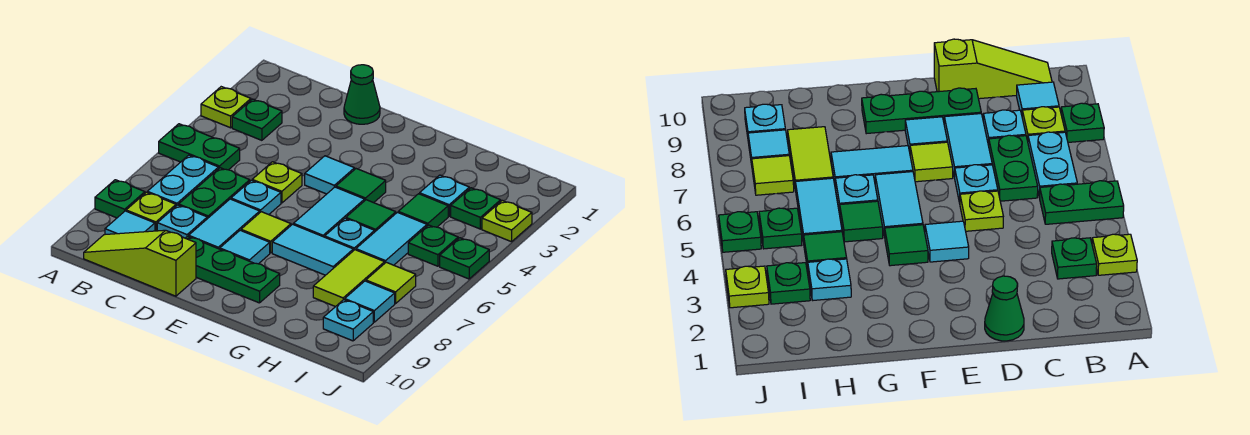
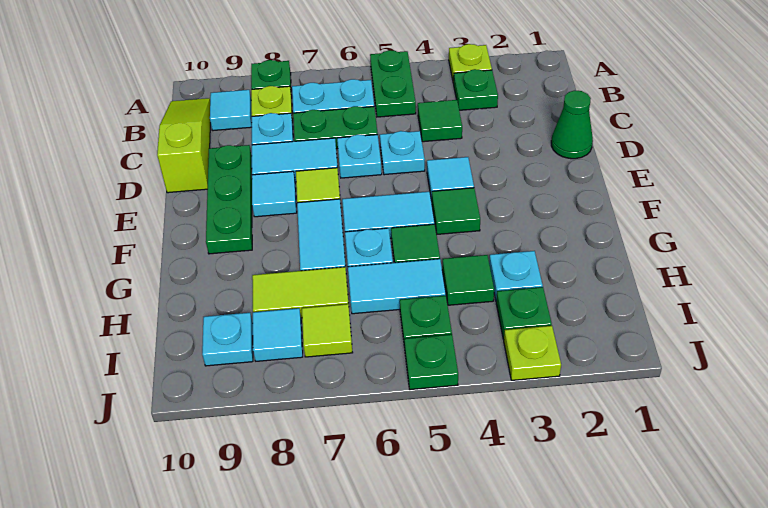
none -> green tile C4 level 1
lime plate D5 level 1 -> cyan plate D5 level 1

